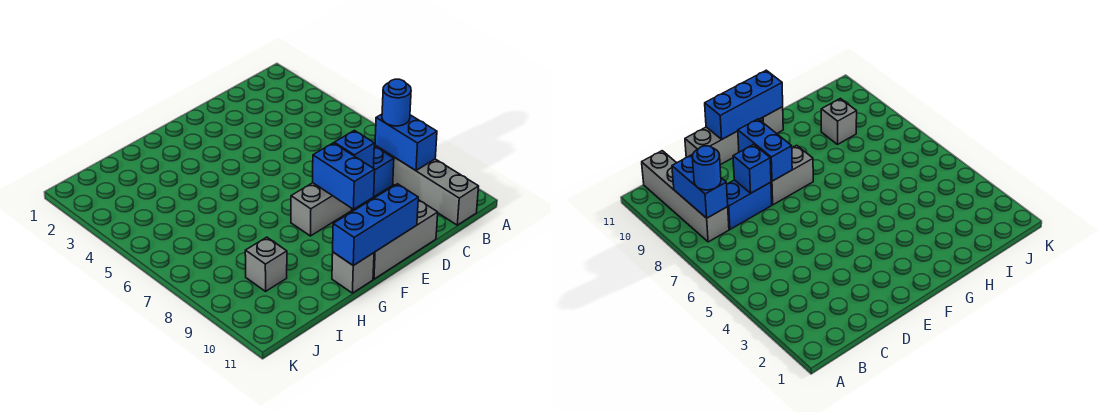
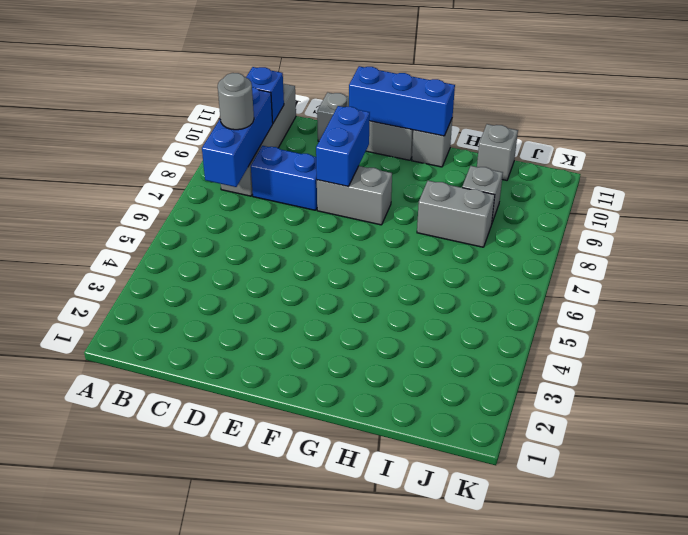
blue brick B8:B9 level 2 -> blue brick B7:B9 level 2
blue round brick B8 level 3 -> grey round brick B8 level 3
blue brick D8 level 2 -> blue brick B10 level 2
none -> grey brick H8:I8 level 1
none -> grey brick I11 level 1

